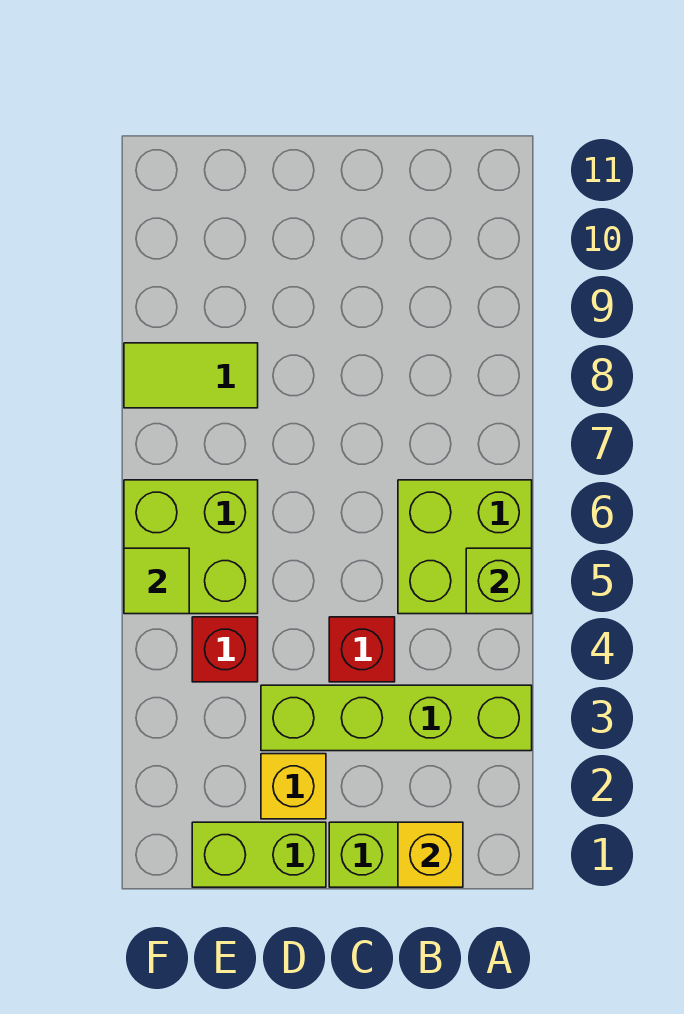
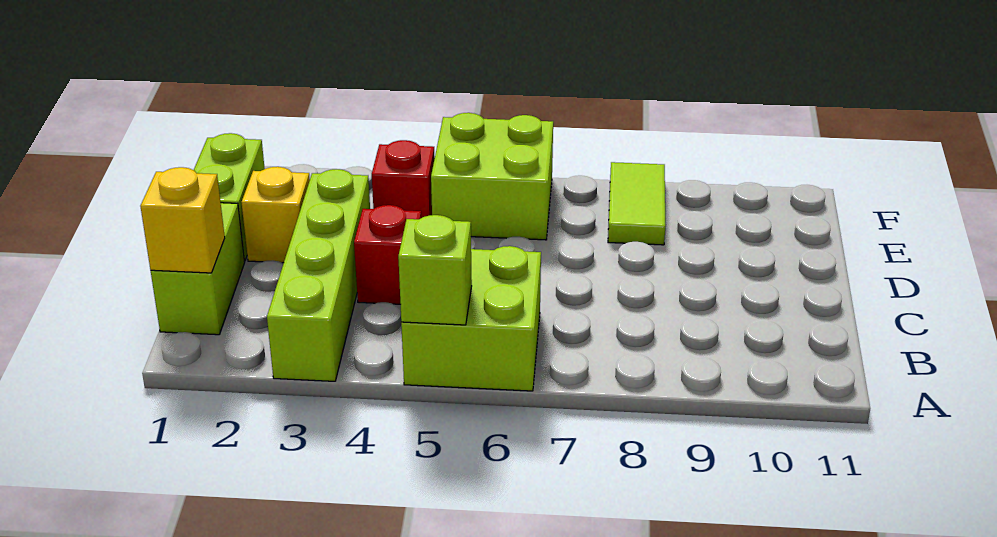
lime tile F5 level 2 -> none

